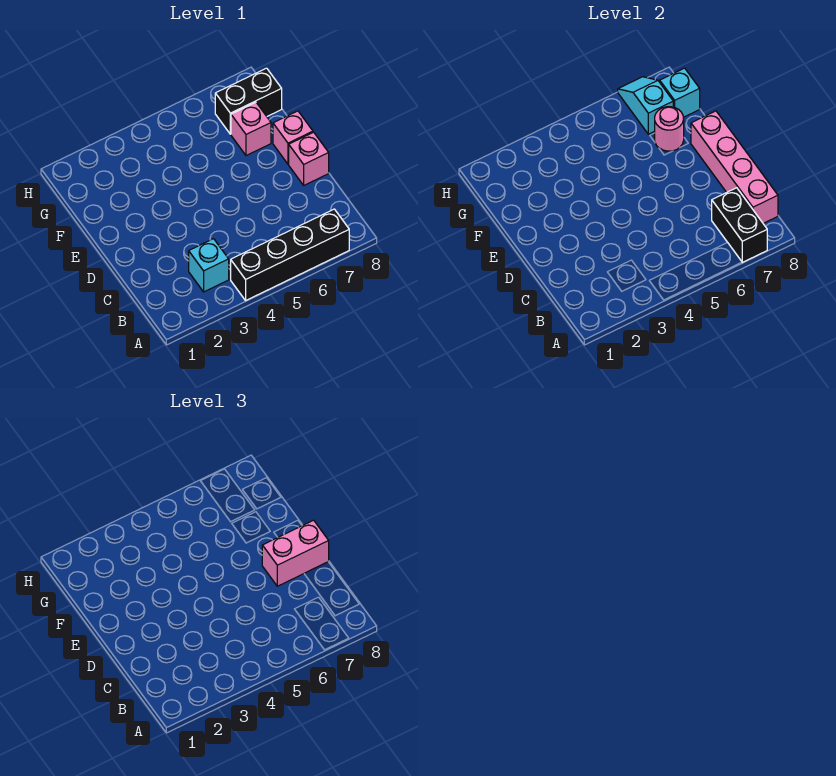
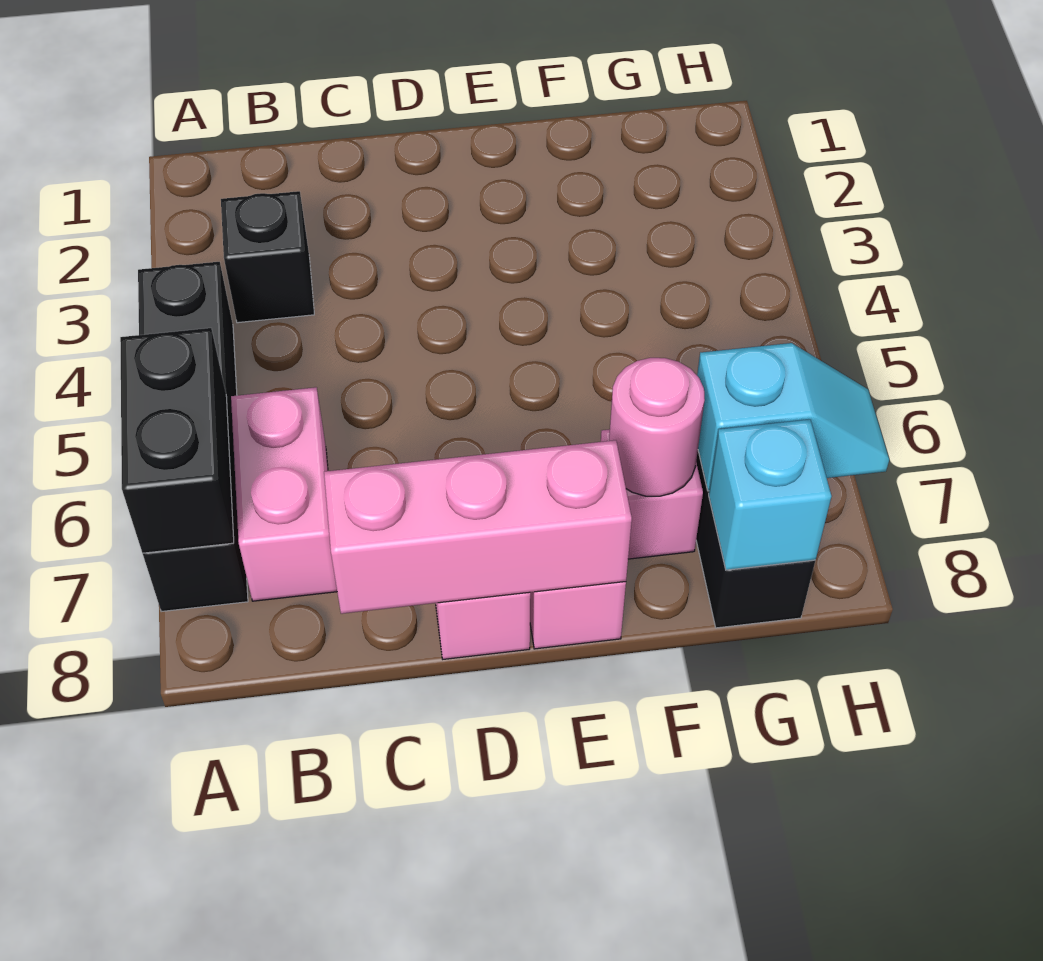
black brick A7:B7 level 2 -> black brick A6:A7 level 2
cyan brick B3 level 1 -> black brick B3 level 1
pink brick B8:E8 level 2 -> pink brick C8:E8 level 2
pink brick D7:D8 level 3 -> pink brick B6:B7 level 1

